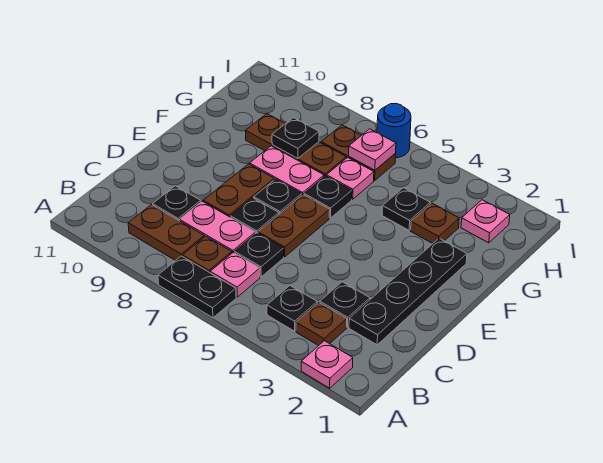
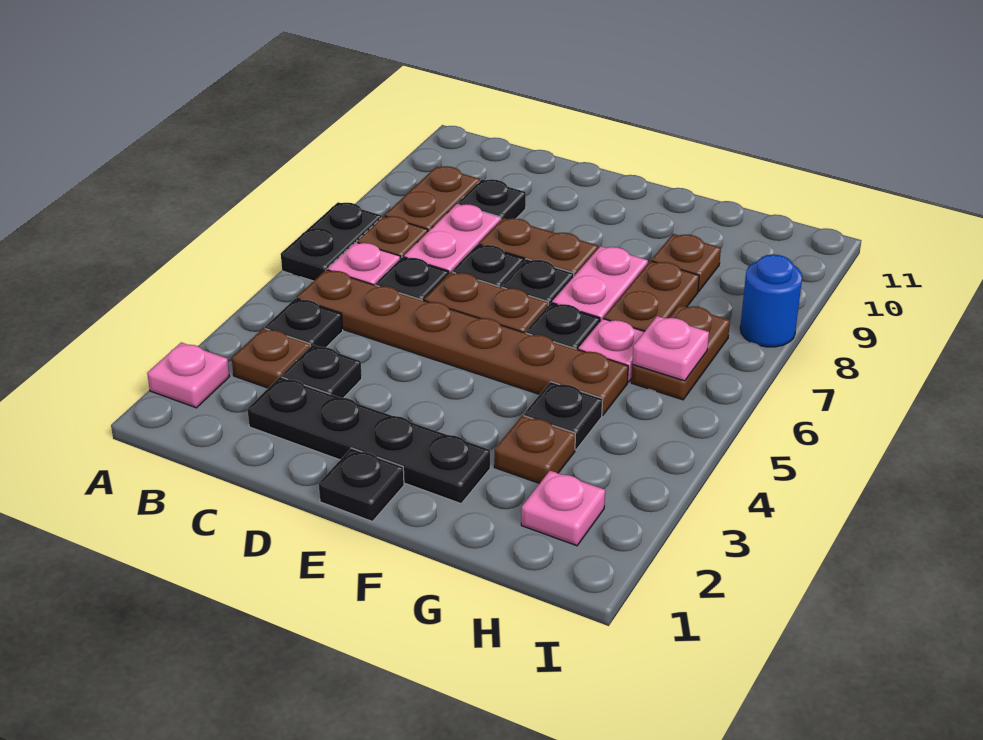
none -> brown plate B5:G5 level 1
black plate G8 level 2 -> black plate E1 level 1
blue round brick I6 level 1 -> blue round brick I8 level 1

